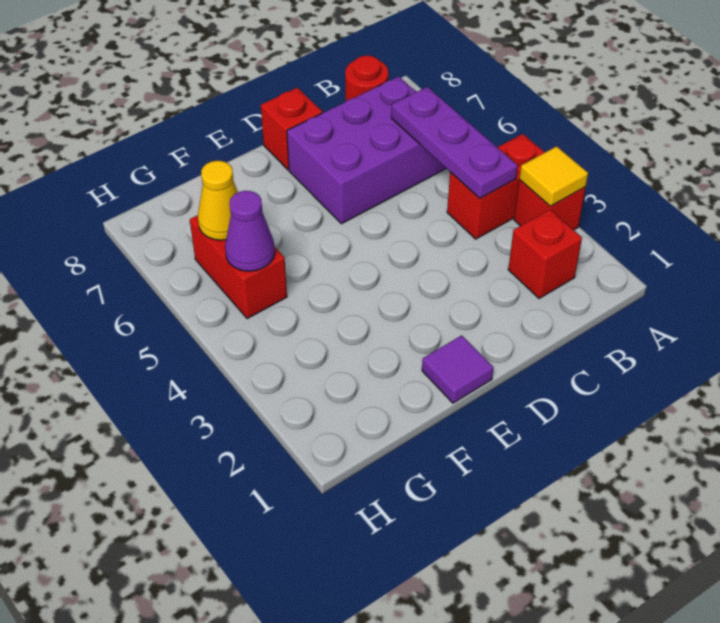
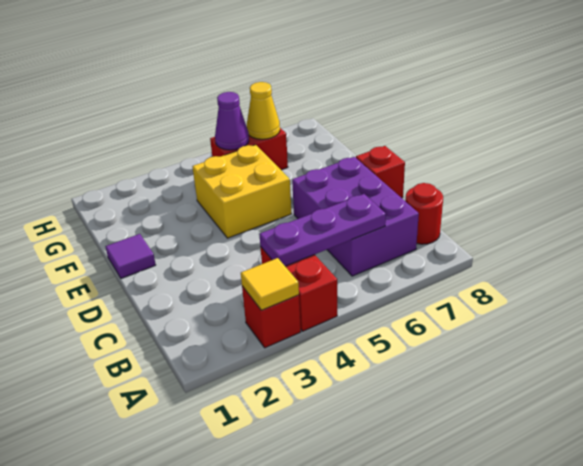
red brick B2 level 1 -> none
none -> yellow brick E4:F5 level 1

